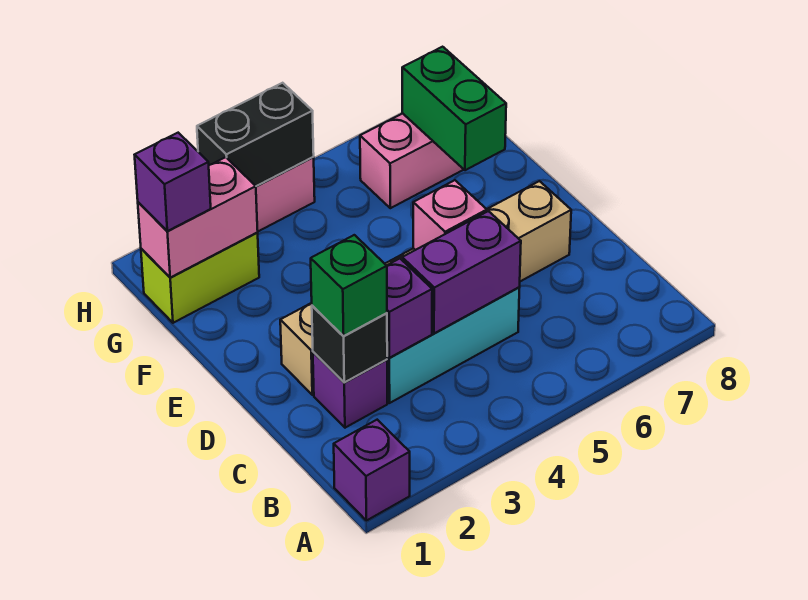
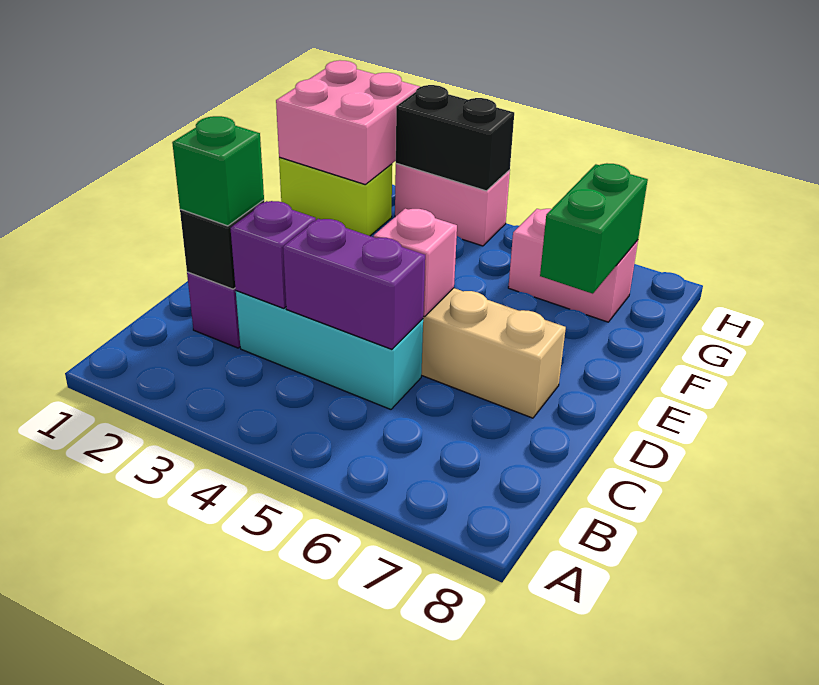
purple brick A1 level 1 -> none
pink brick G1:G2 level 2 -> pink brick G1:H2 level 2
purple brick G1 level 3 -> none

